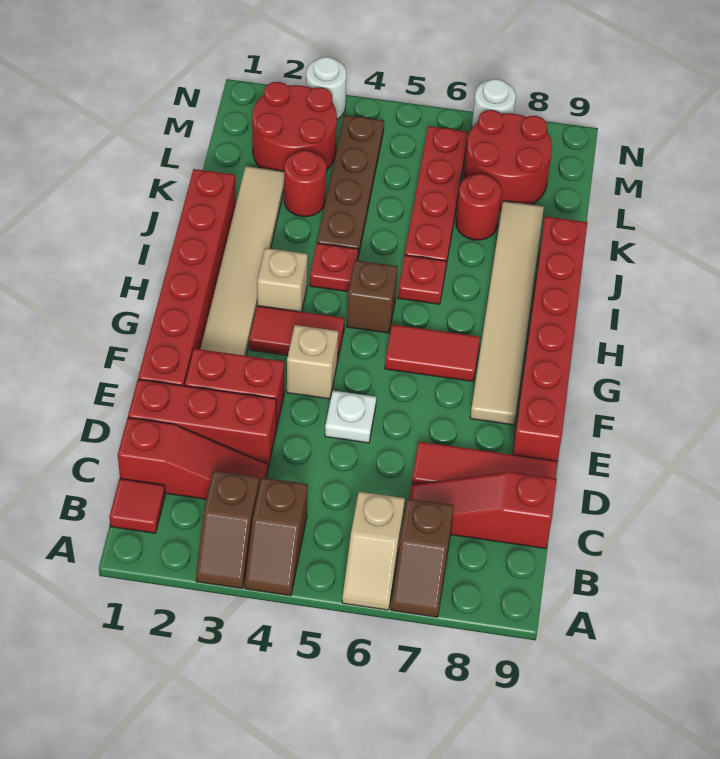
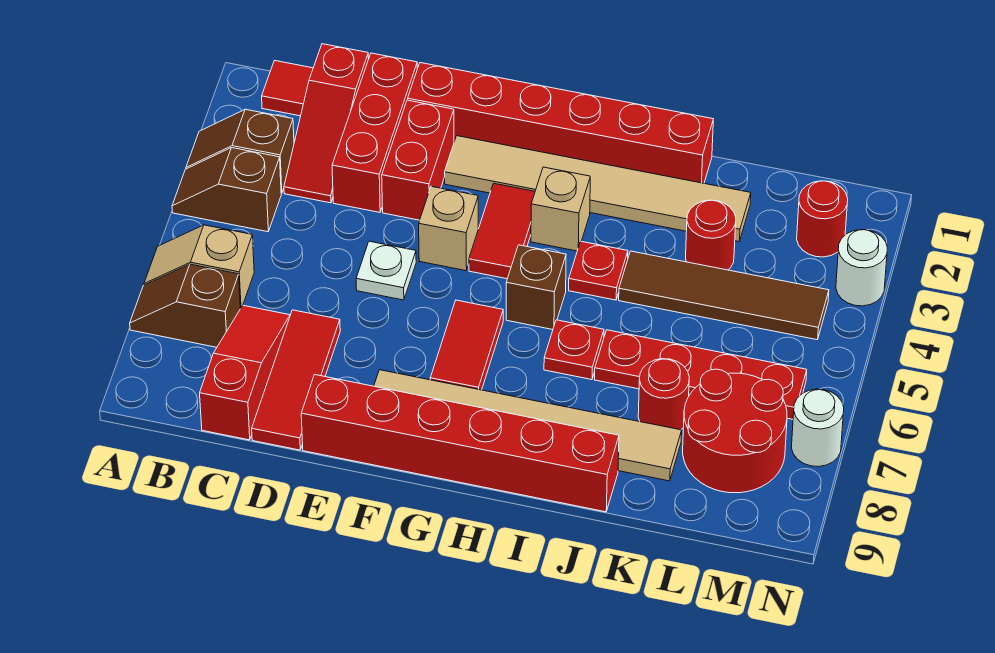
brown plate J4:M4 level 1 -> brown tile J4:M4 level 1
red round brick L2:M3 level 1 -> red round brick M2 level 1

